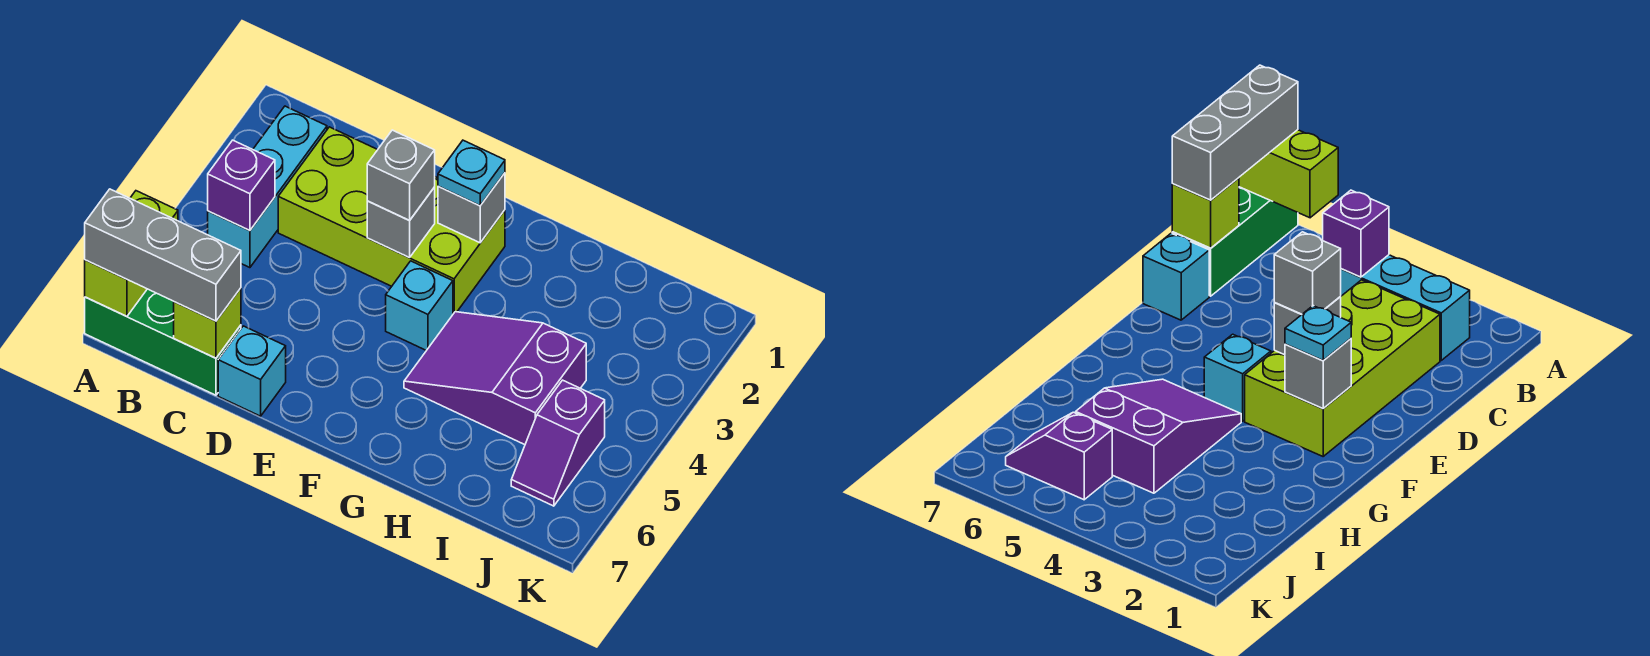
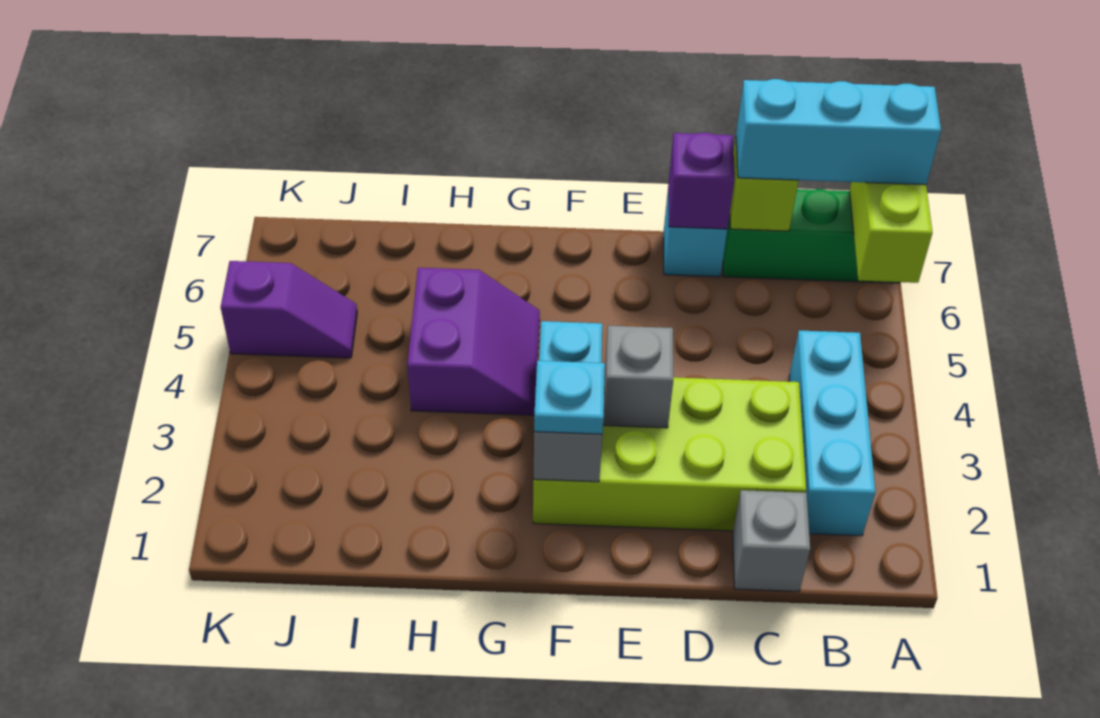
grey brick A7:C7 level 3 -> cyan brick A7:C7 level 3
purple brick B4 level 2 -> purple brick D7 level 2
grey brick E3 level 3 -> grey brick C1 level 1
purple slope G4:I5 level 1 top I -> purple slope G4:H5 level 1 top H
purple slope J5:J6 level 1 top 5 -> purple slope J5:K5 level 1 top K

